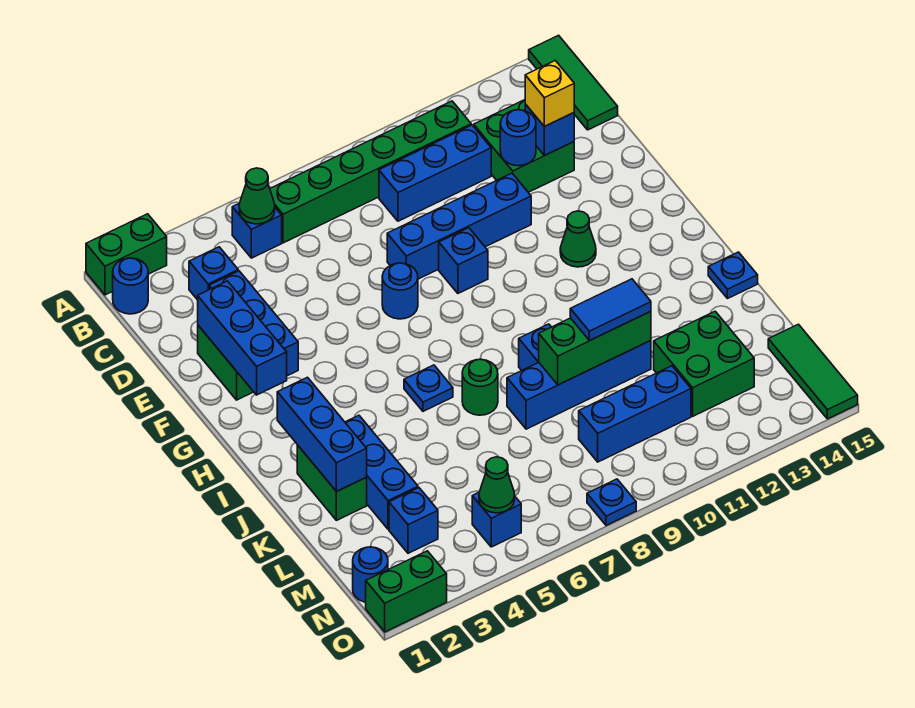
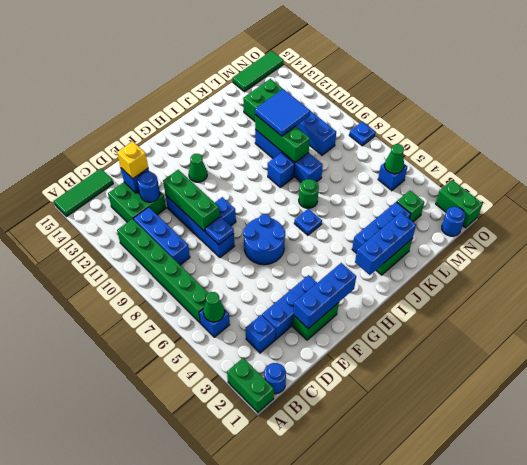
none -> green brick E9:E11 level 2
blue round brick F7 level 1 -> blue round brick F6:G7 level 1
blue plate J15 level 1 -> blue plate E8 level 2
blue tile K10:K11 level 3 -> blue tile K10:L11 level 3
blue brick M3 level 1 -> green brick M3 level 1

